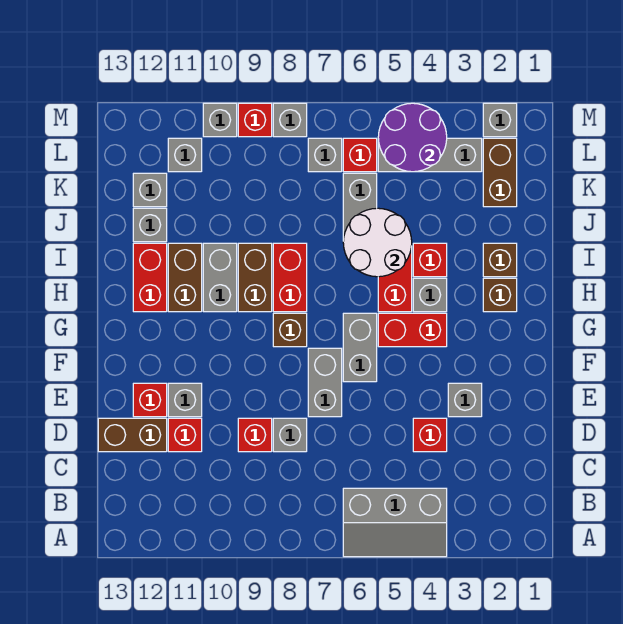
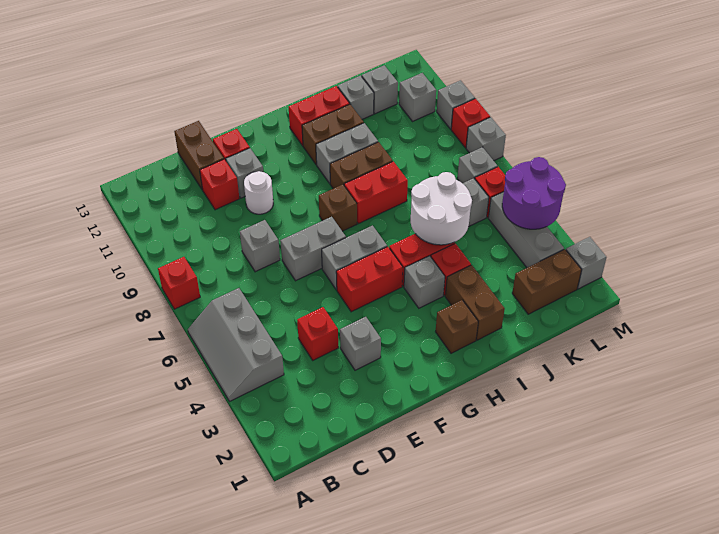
red brick D9 level 1 -> red brick A8 level 1
none -> white round brick E10 level 1
red brick G4:G5 level 1 -> red brick F5:G5 level 1
brown brick I2 level 1 -> brown brick I2:I3 level 1

